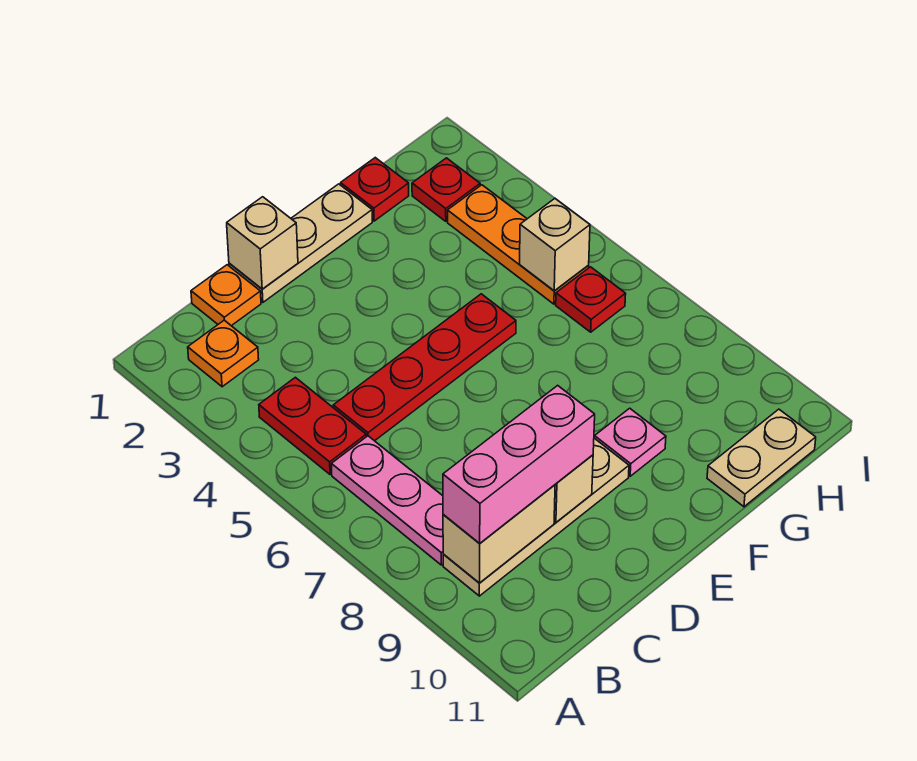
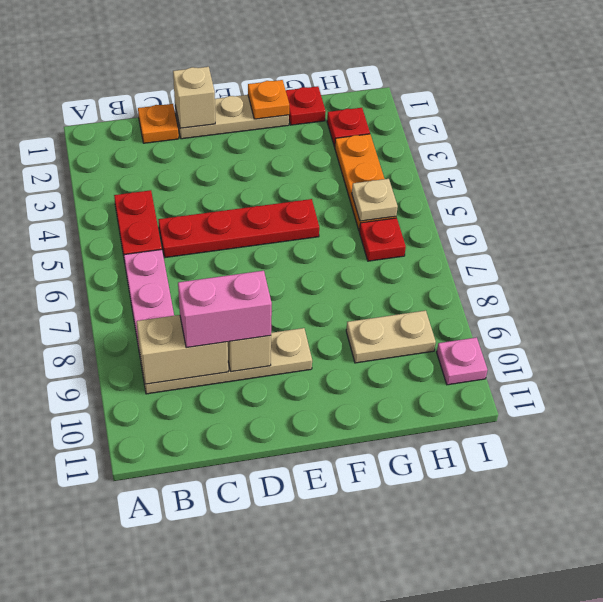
orange plate B2 level 1 -> orange plate F1 level 2
pink brick B9:D9 level 3 -> pink brick C9:D9 level 3
pink plate F9 level 1 -> pink plate I10 level 1
tan plate G11:H11 level 1 -> tan plate G9:H9 level 1
tan brick H5 level 2 -> tan plate H5 level 2

